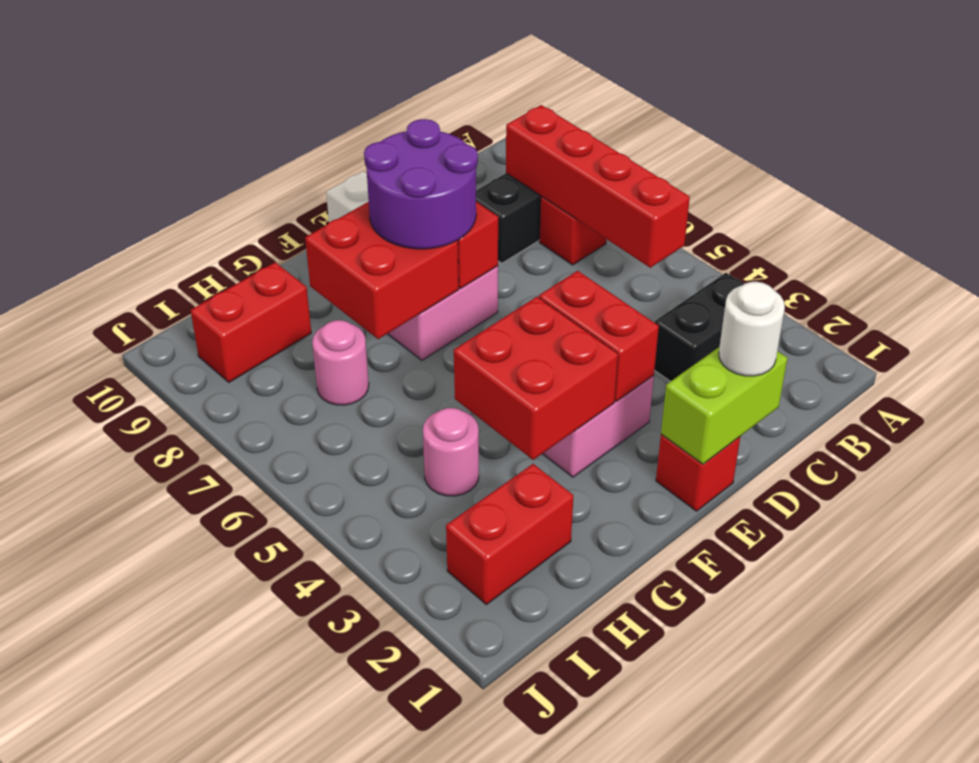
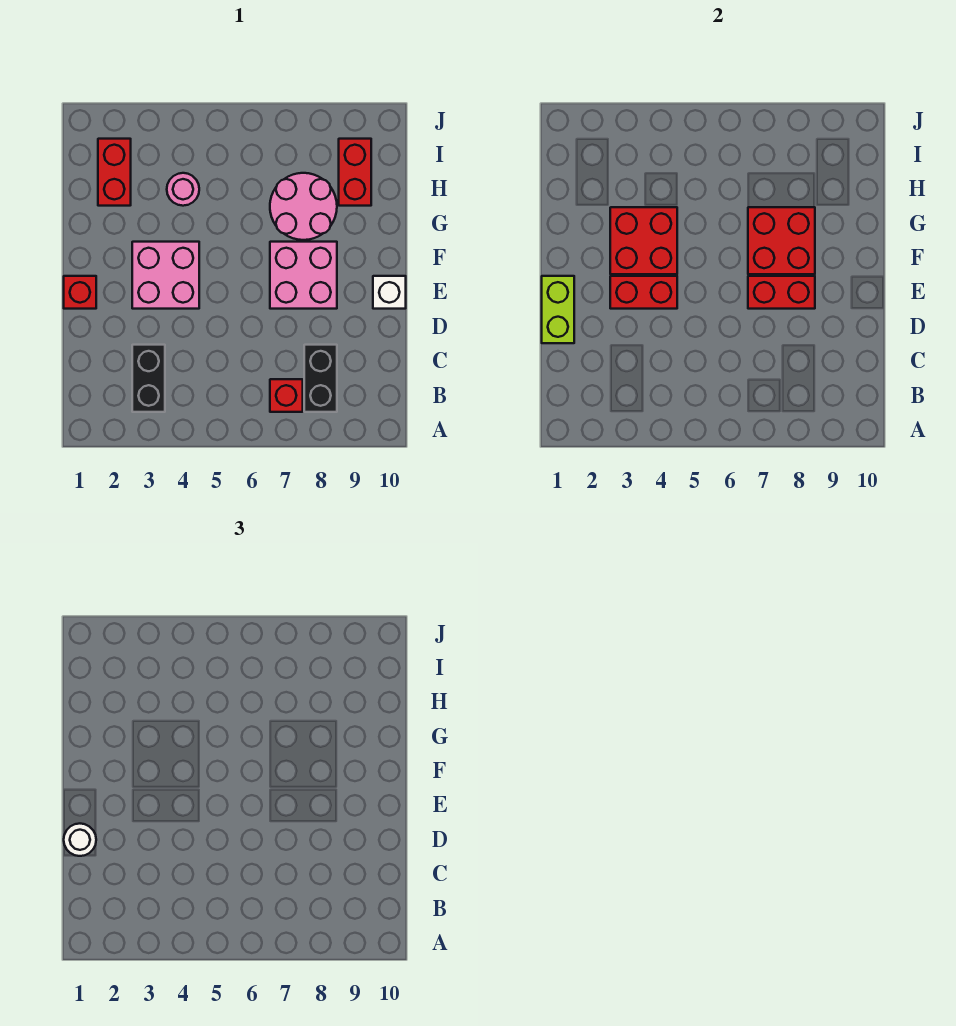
red brick B5:B8 level 2 -> none
purple round brick E7:F8 level 3 -> none
pink round brick H7 level 1 -> pink round brick G7:H8 level 1

